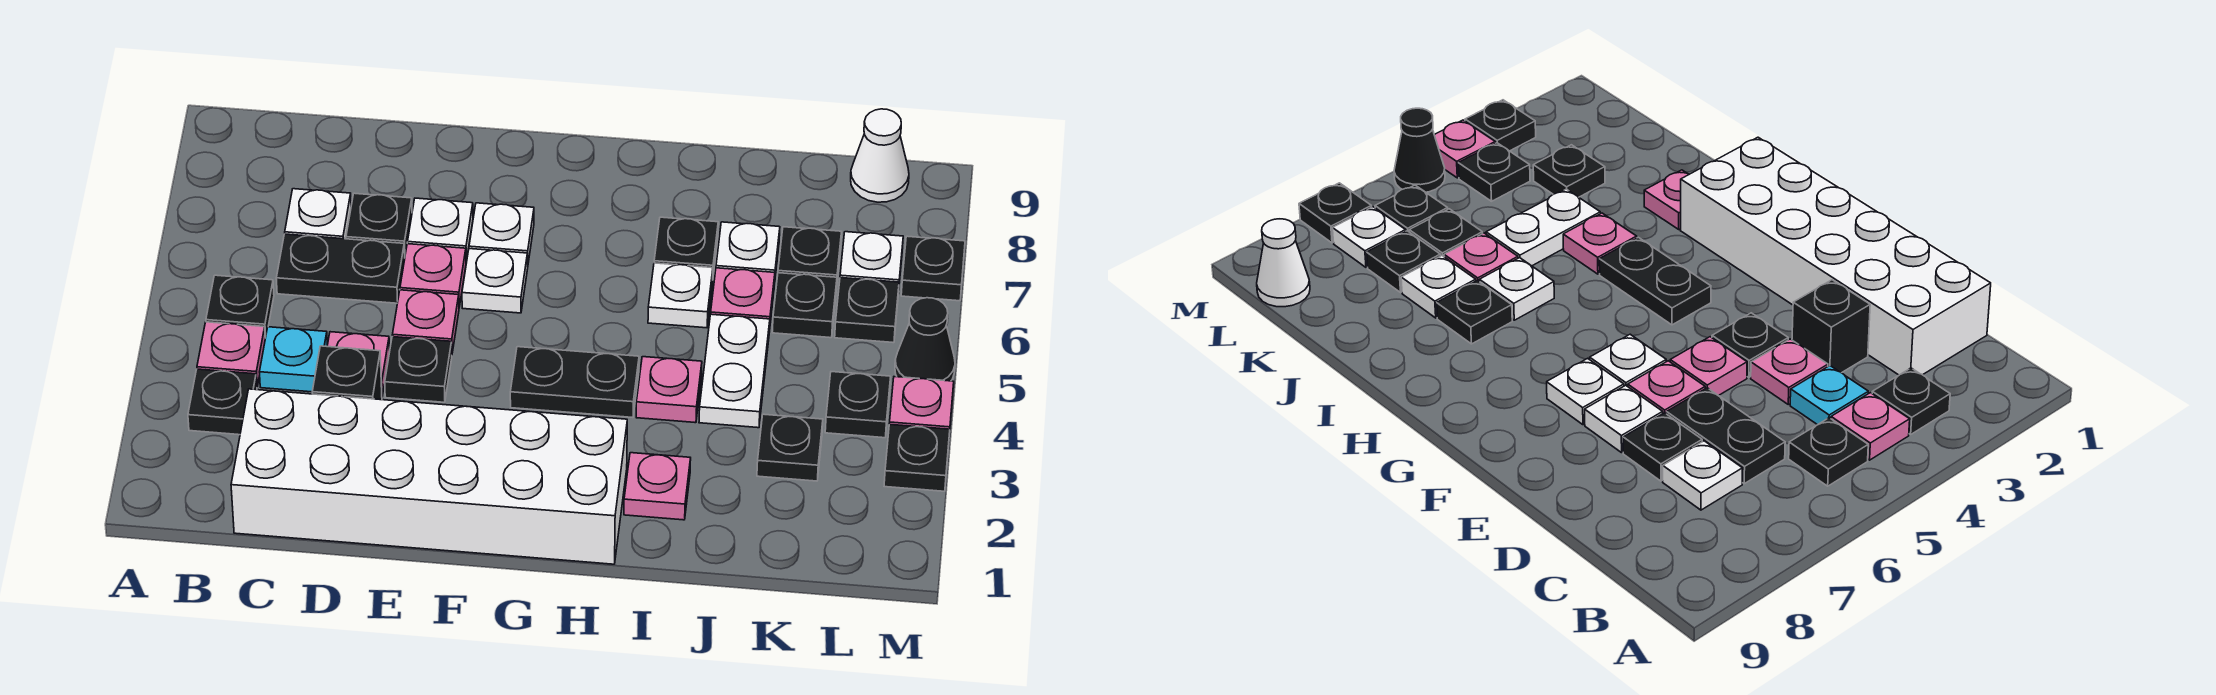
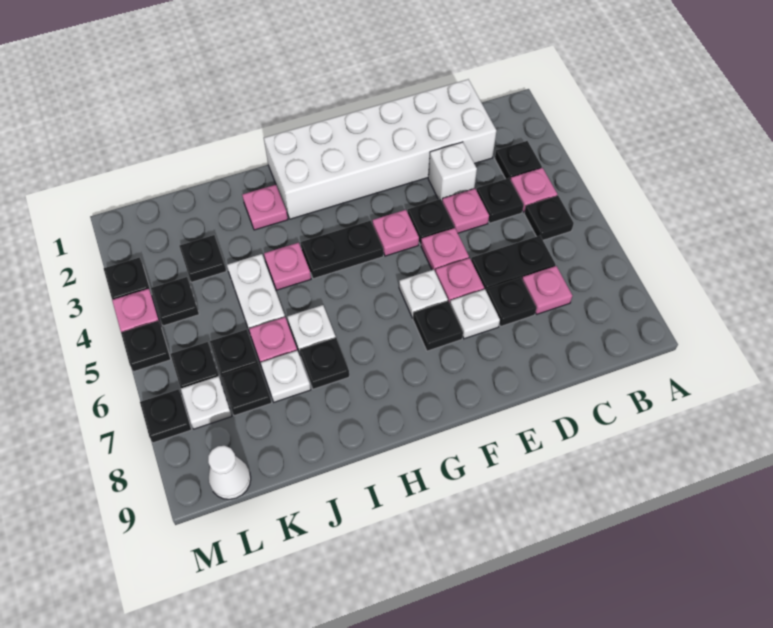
cyan plate C4 level 1 -> black plate C4 level 1
white plate C7 level 1 -> pink plate C7 level 1
black brick D3 level 1 -> white brick D3 level 1
none -> pink plate F4 level 1
white plate F7 level 1 -> black plate F7 level 1
black cone M5 level 1 -> black plate M5 level 1

